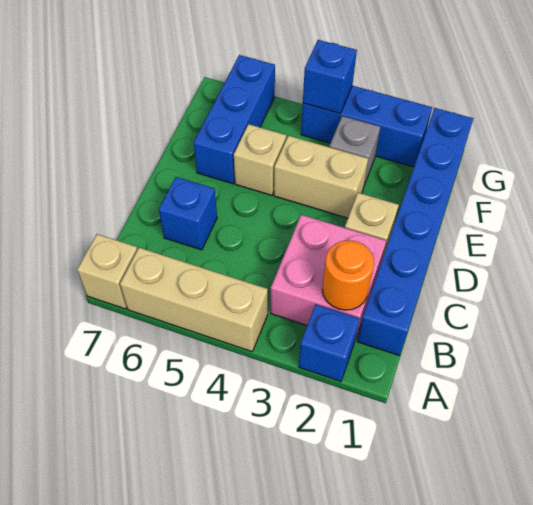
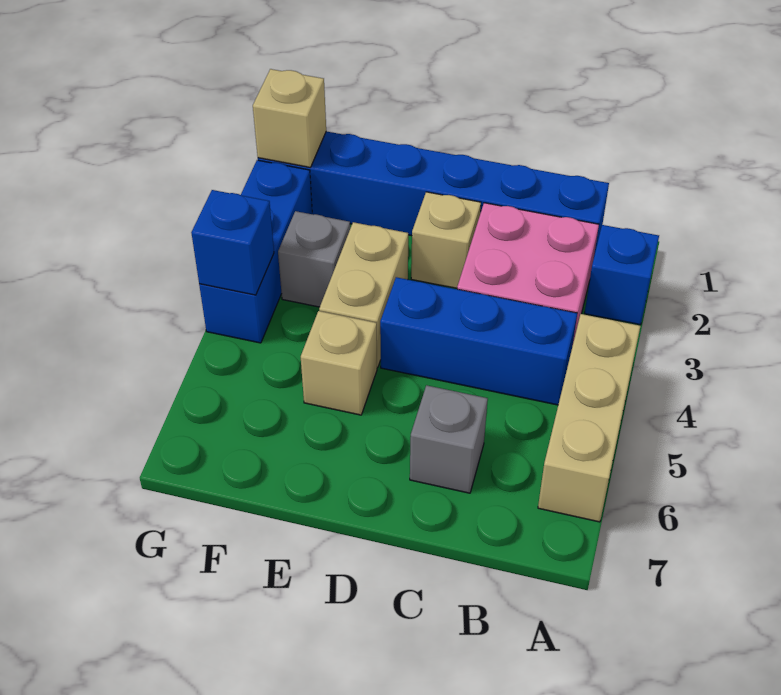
tan brick A7 level 1 -> tan brick G1 level 2
orange round brick B2 level 2 -> none
blue brick C6 level 1 -> grey brick C6 level 1
blue brick E6:G6 level 1 -> blue brick B4:D4 level 1

